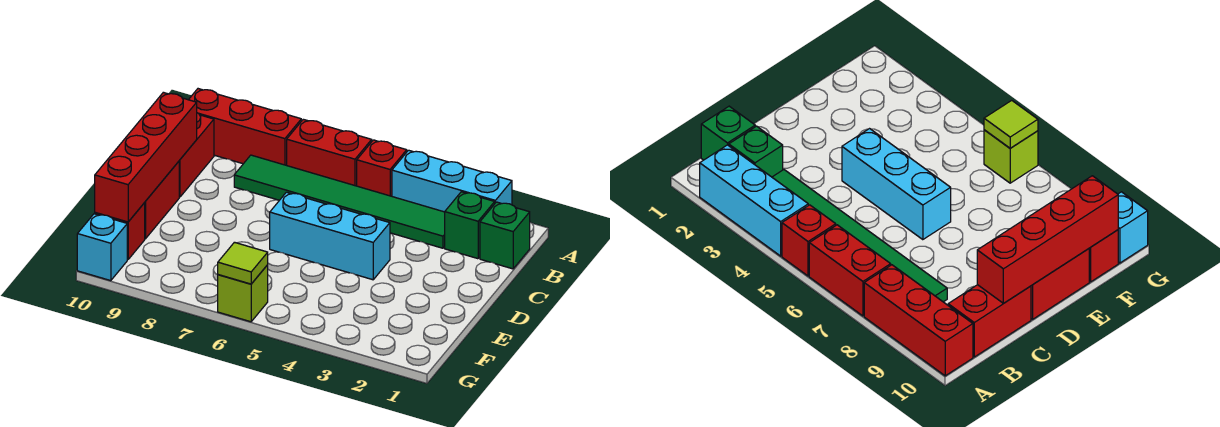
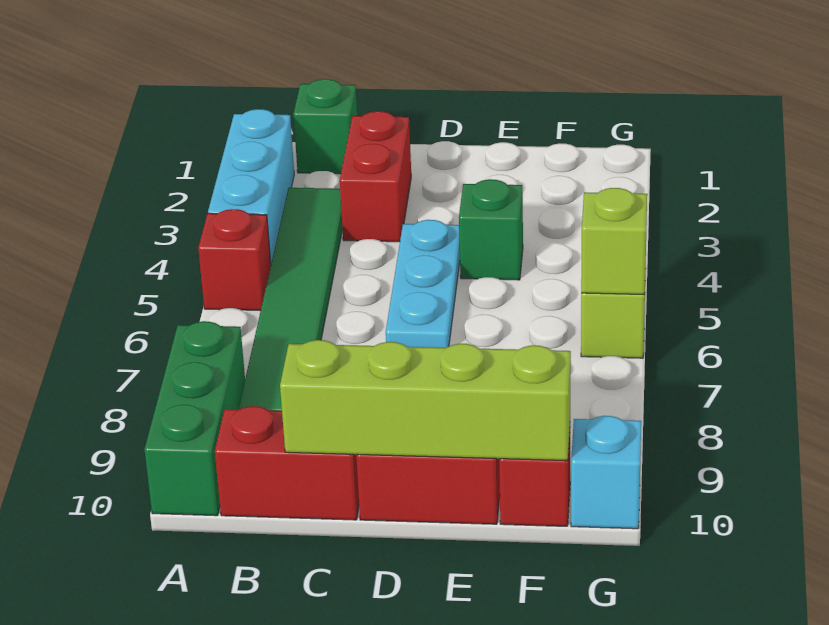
red brick A6:A7 level 1 -> red brick C2:C3 level 1
red brick A8:A10 level 1 -> green brick A8:A10 level 1
green brick B2 level 1 -> green brick E4 level 1
red brick C10:F10 level 2 -> lime brick C10:F10 level 2
cyan brick D4:D6 level 1 -> cyan plate D4:D6 level 1
lime tile G6 level 2 -> lime brick G6 level 2

